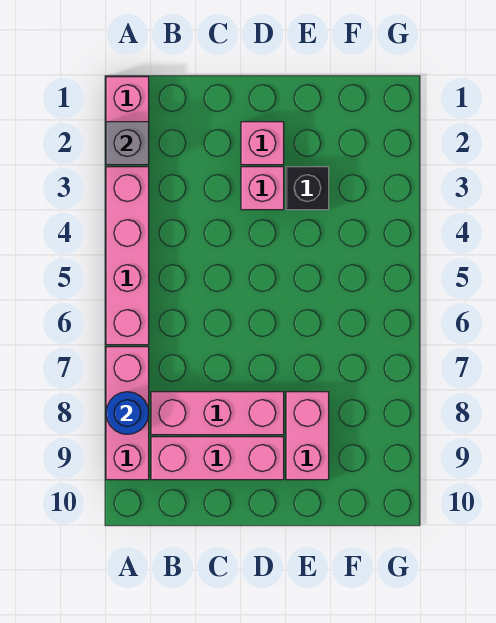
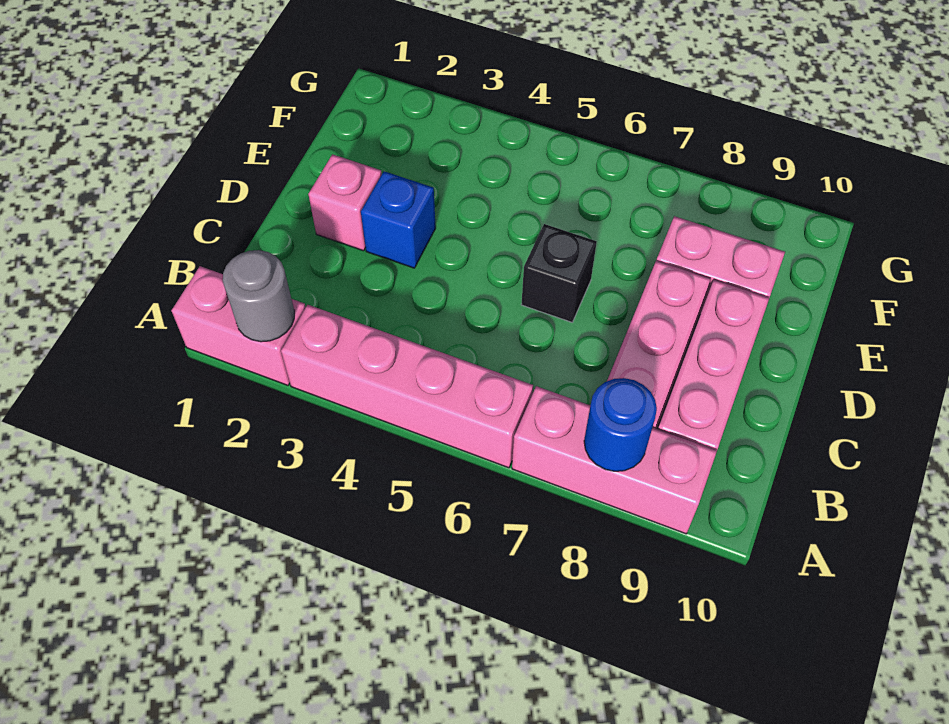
grey brick A2 level 2 -> grey round brick A2 level 2
pink brick D3 level 1 -> blue brick D3 level 1
black brick E3 level 1 -> black brick D6 level 1

